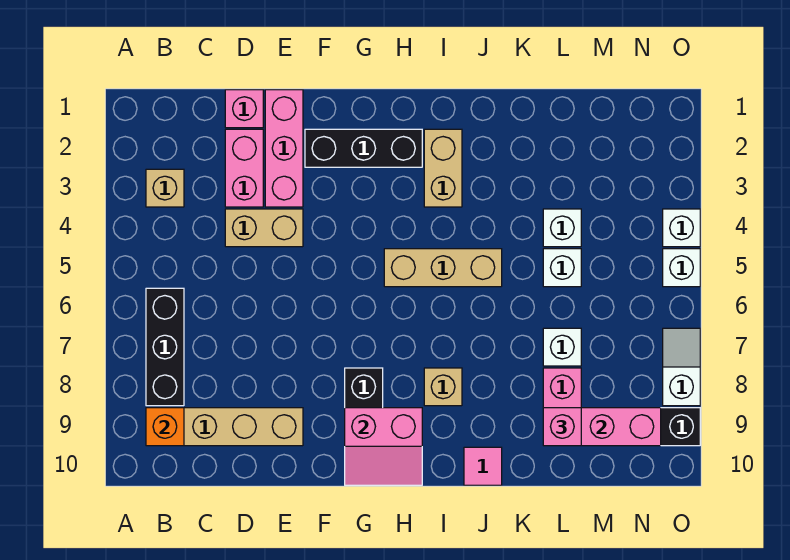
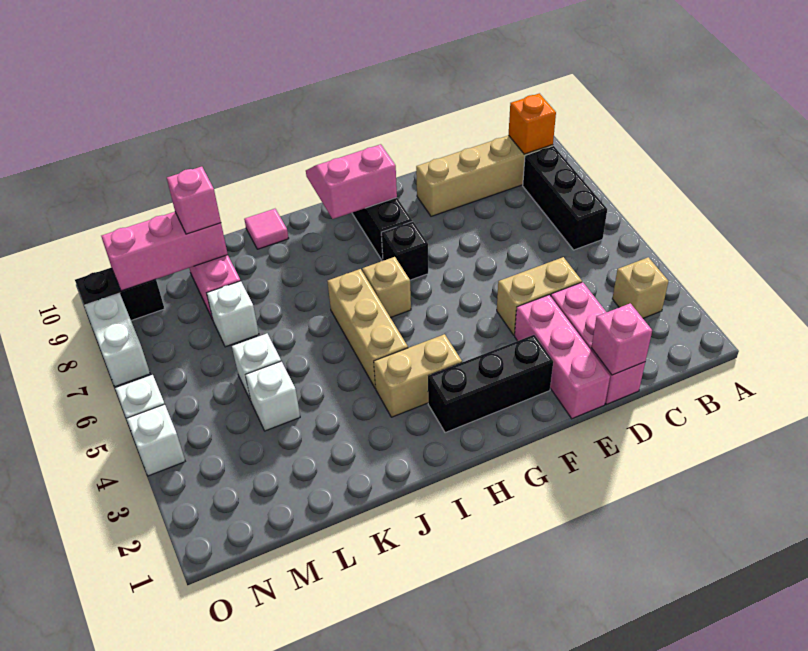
none -> pink brick D1 level 2
none -> black brick G7 level 1
tan brick H5:J5 level 1 -> tan brick I4:I6 level 1
tan brick I2:I3 level 1 -> tan brick H3:I3 level 1
tan brick I8 level 1 -> tan brick H6 level 1
white slope O7:O8 level 1 top 8 -> white brick O7:O8 level 1

